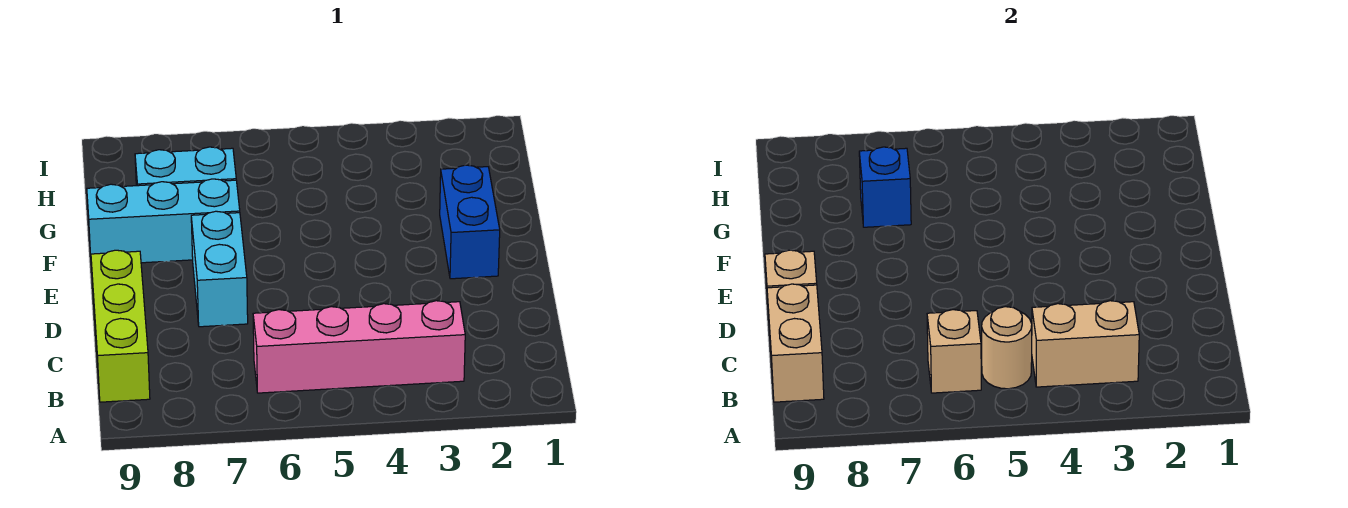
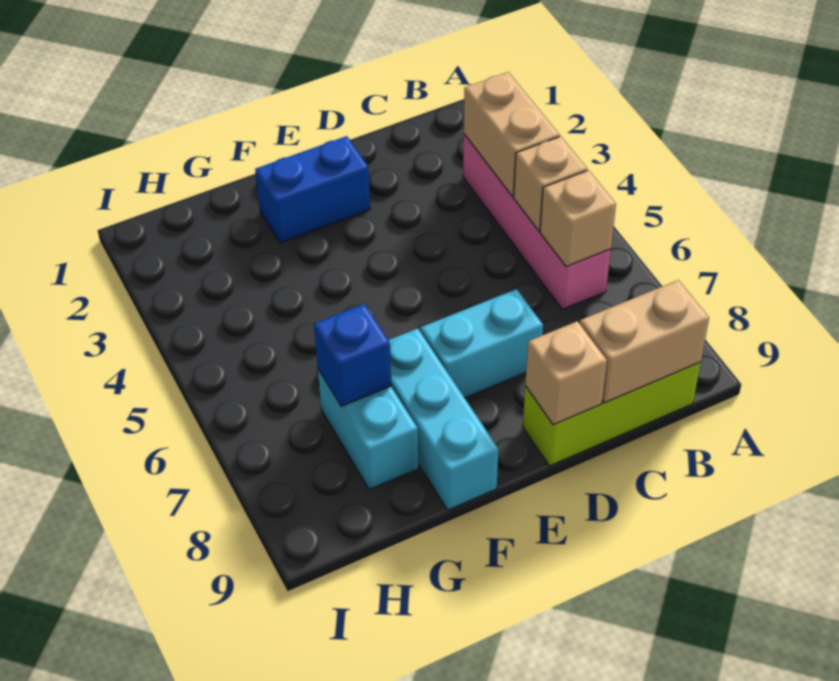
tan round brick B5 level 2 -> tan brick B5 level 2

